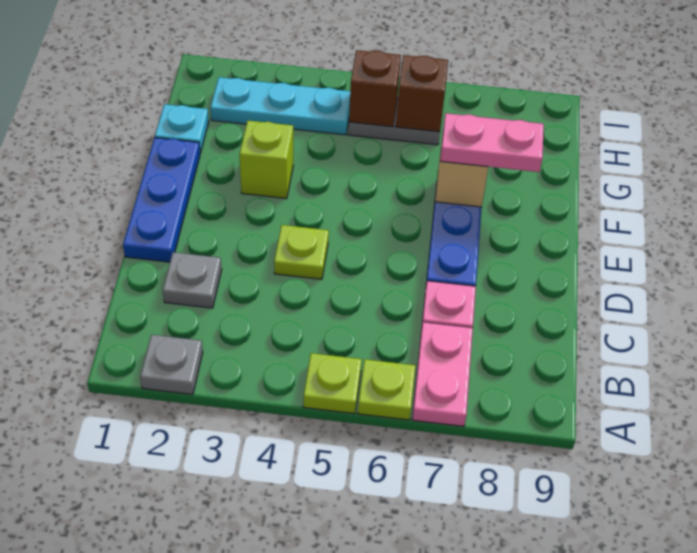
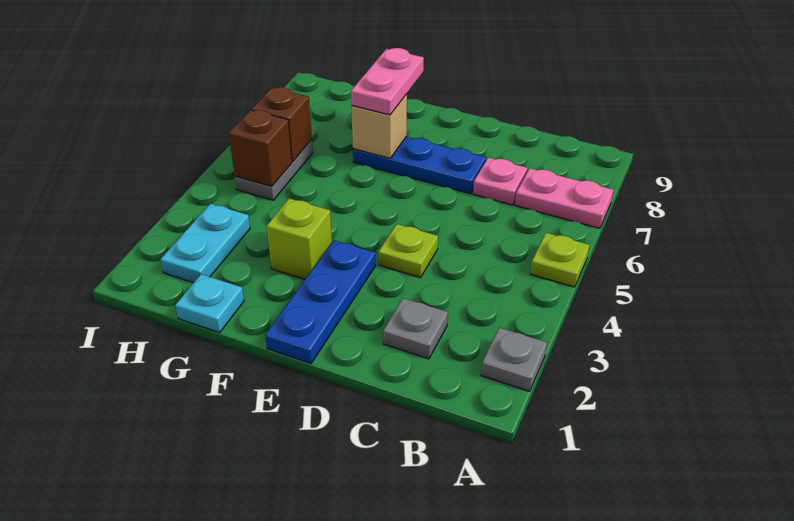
lime plate A6 level 1 -> none
blue plate D1:F1 level 1 -> blue plate E1:E3 level 1
cyan plate H2:H4 level 1 -> cyan plate H2:H3 level 1

